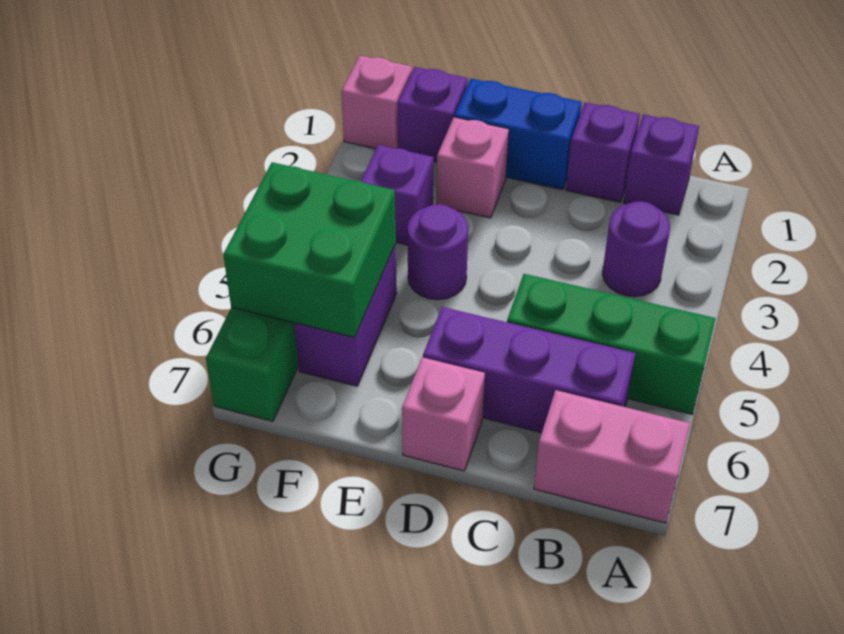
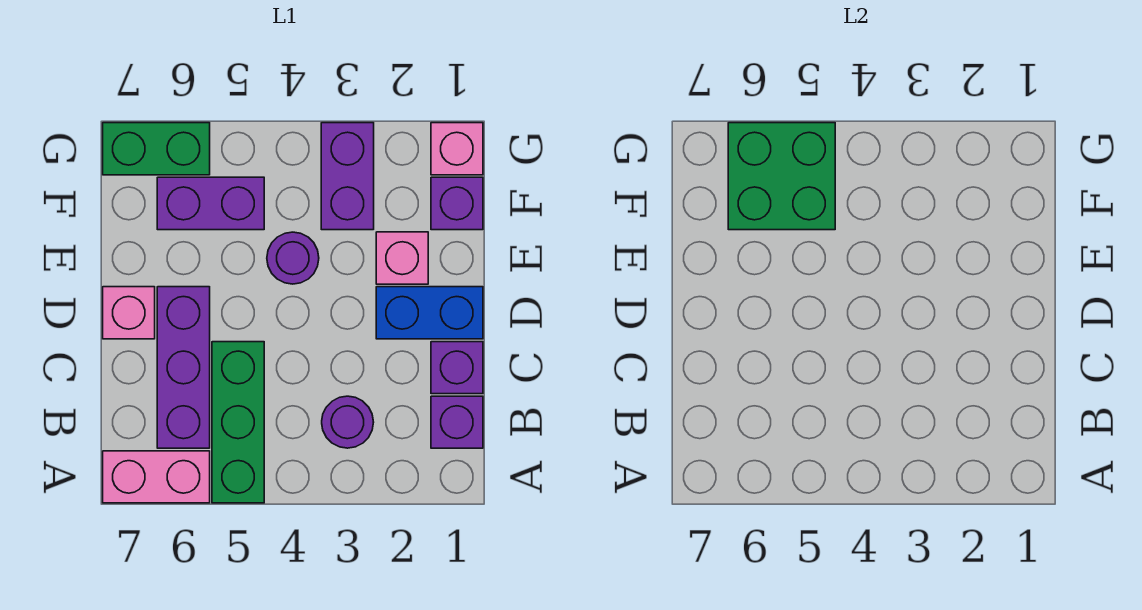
pink brick A7:B7 level 1 -> pink brick A6:A7 level 1
blue brick D1:E1 level 1 -> blue brick D1:D2 level 1
purple brick F3 level 1 -> purple brick F3:G3 level 1

